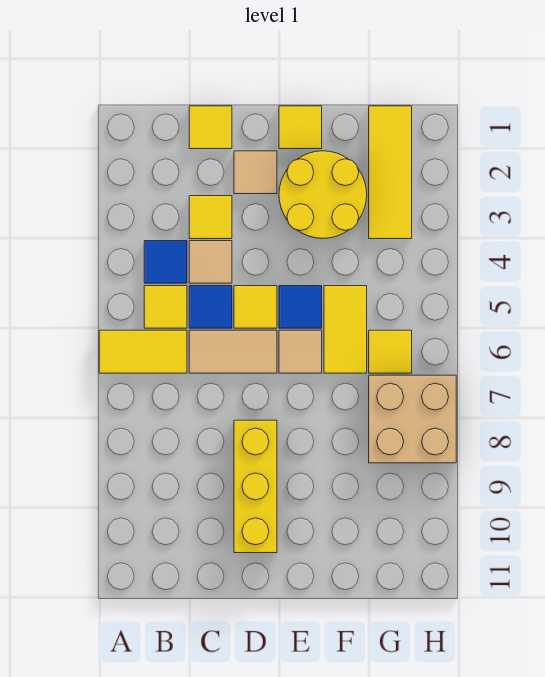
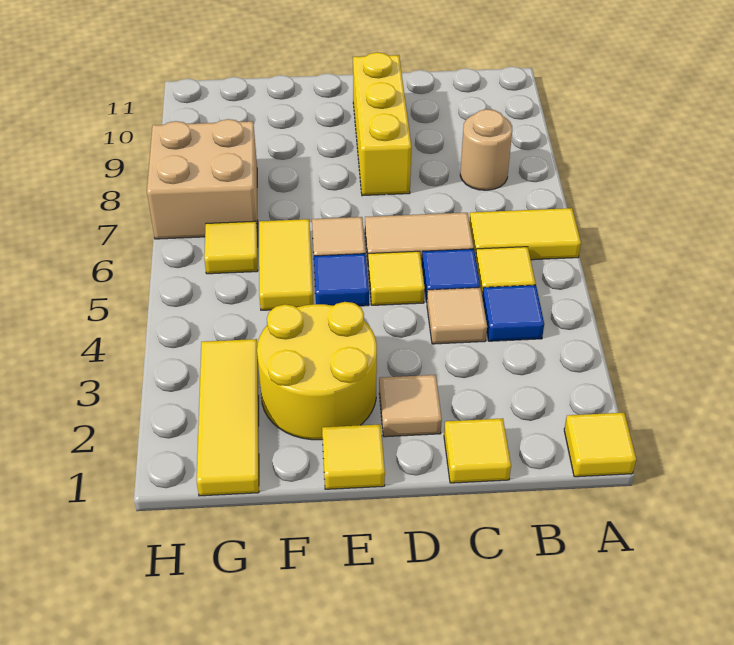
none -> tan round brick B8 level 1
yellow tile C3 level 1 -> yellow tile A1 level 1

